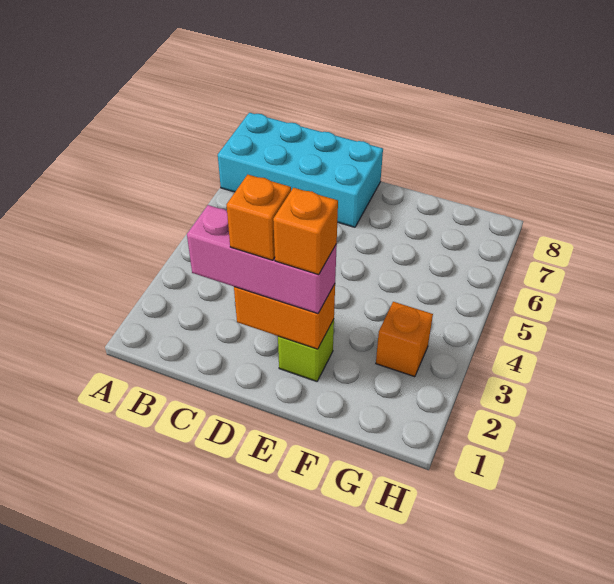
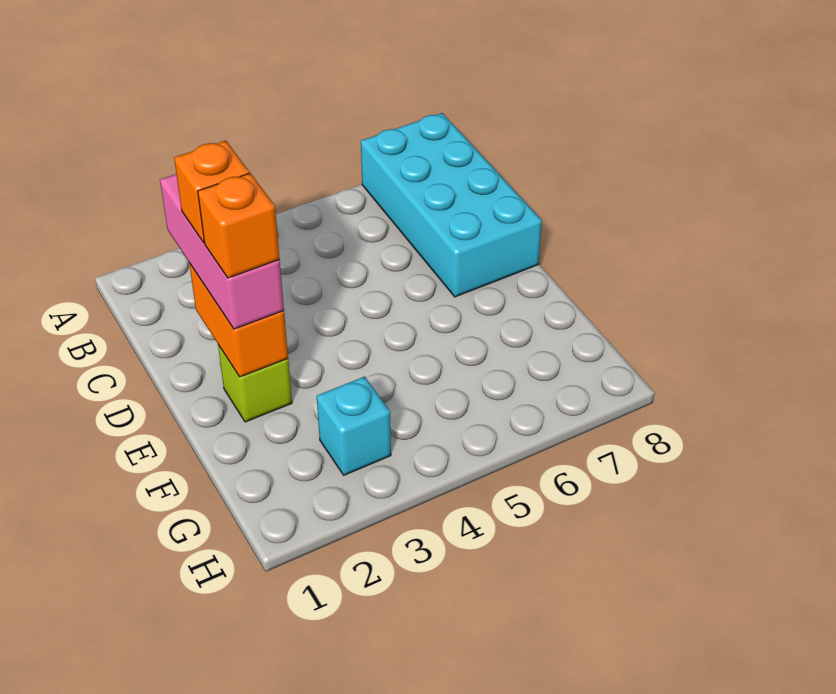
orange brick G3 level 1 -> cyan brick G3 level 1

